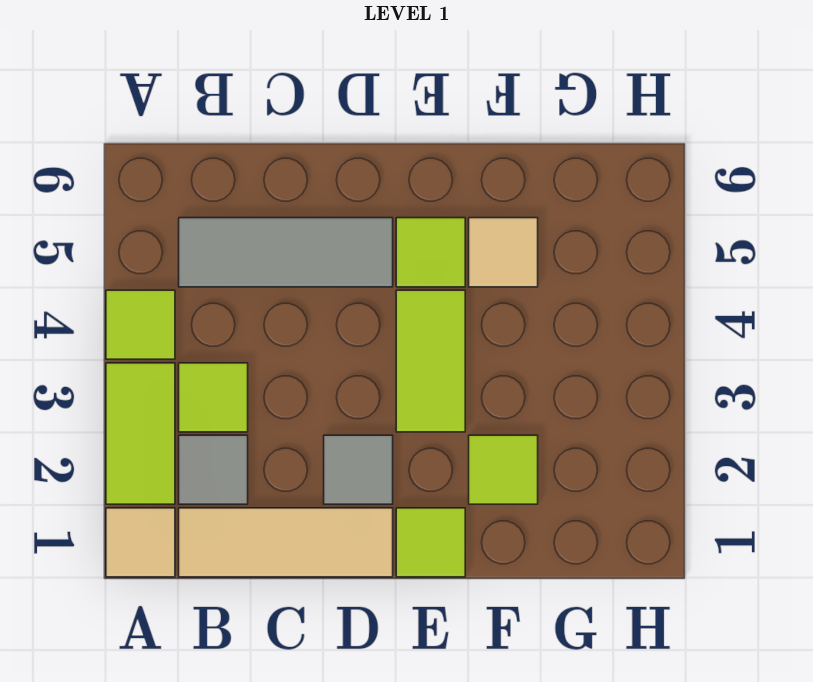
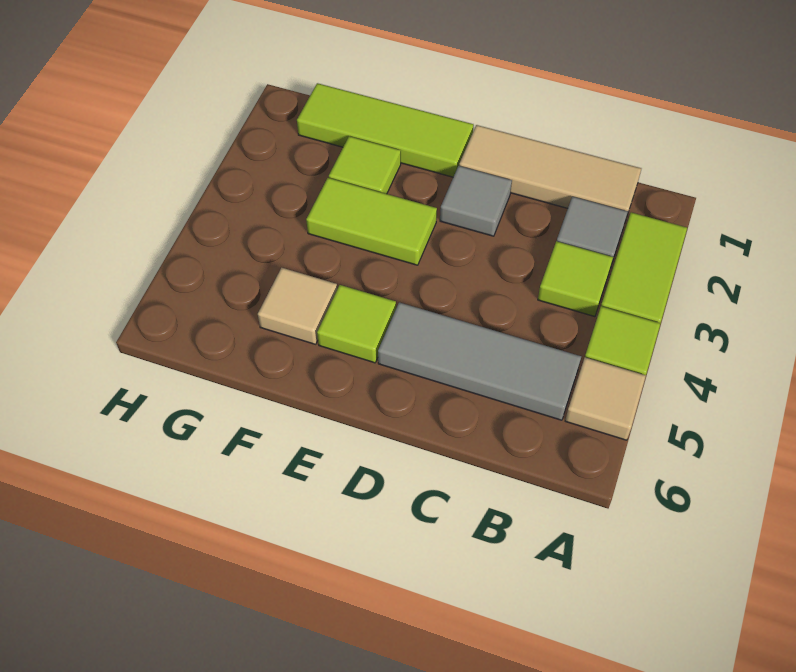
tan tile A1 level 1 -> tan tile A5 level 1
lime tile E1 level 1 -> lime tile E1:G1 level 1
lime tile E3:E4 level 1 -> lime tile E3:F3 level 1

